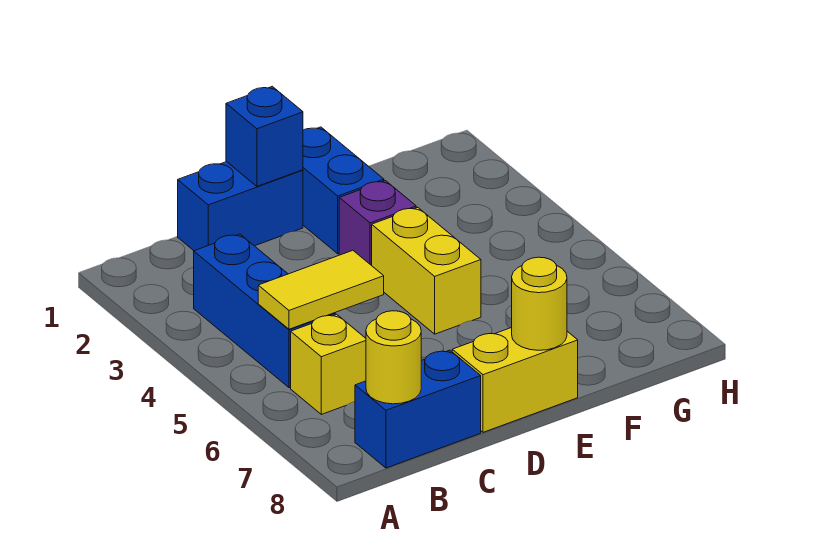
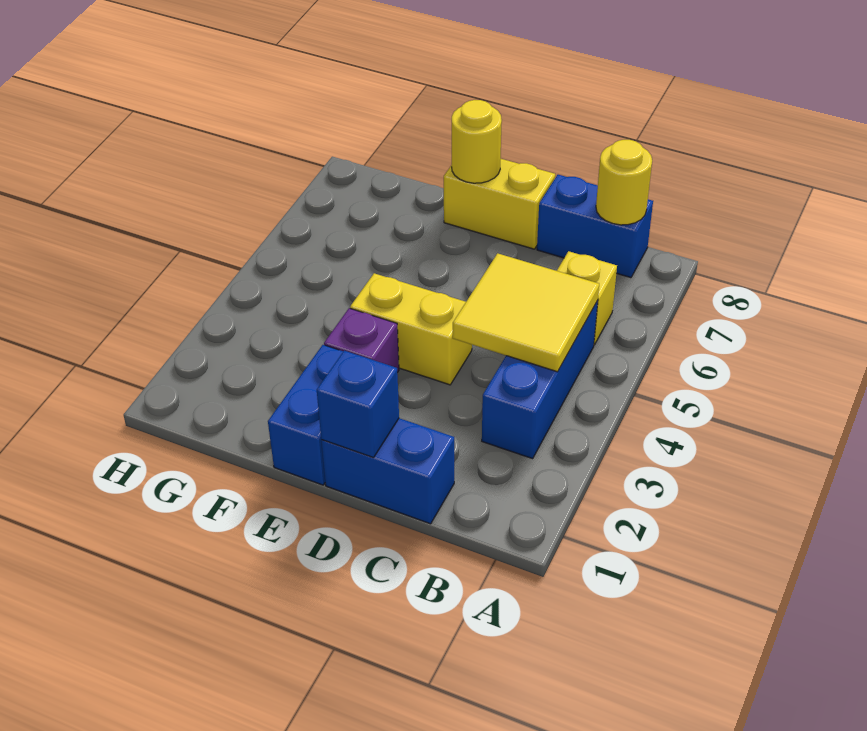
yellow tile B5:C5 level 2 -> yellow tile B4:C5 level 2
yellow brick E4:E5 level 1 -> yellow brick D4:E4 level 1

